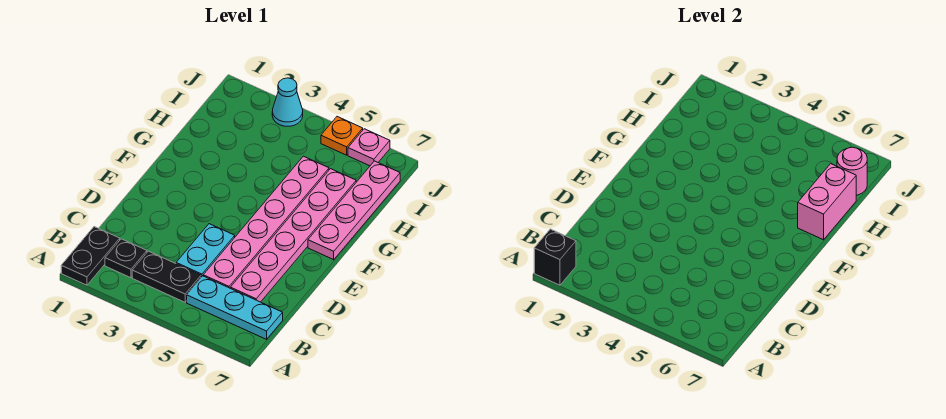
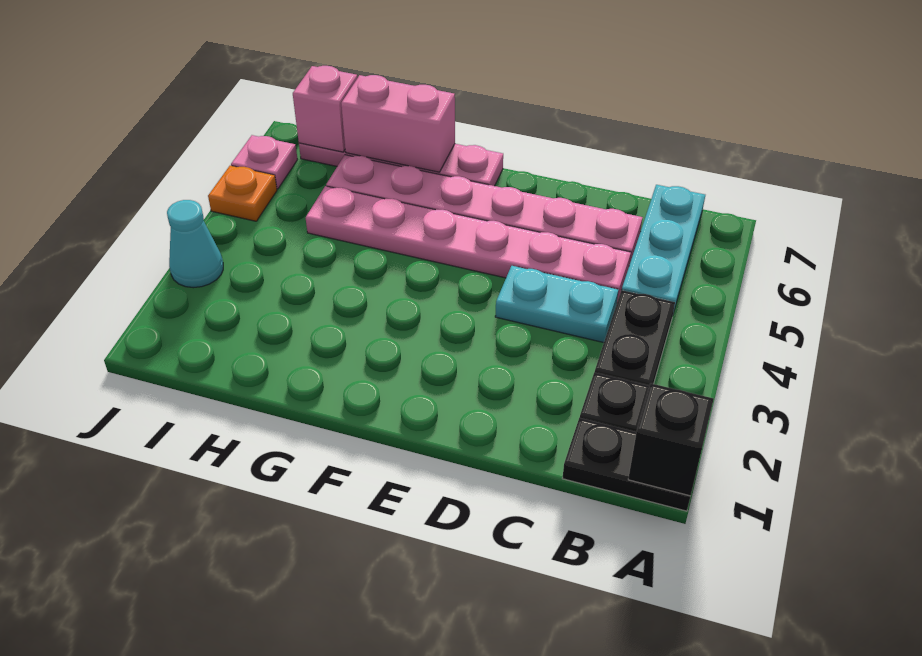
pink round brick I7 level 2 -> pink brick I7 level 2

